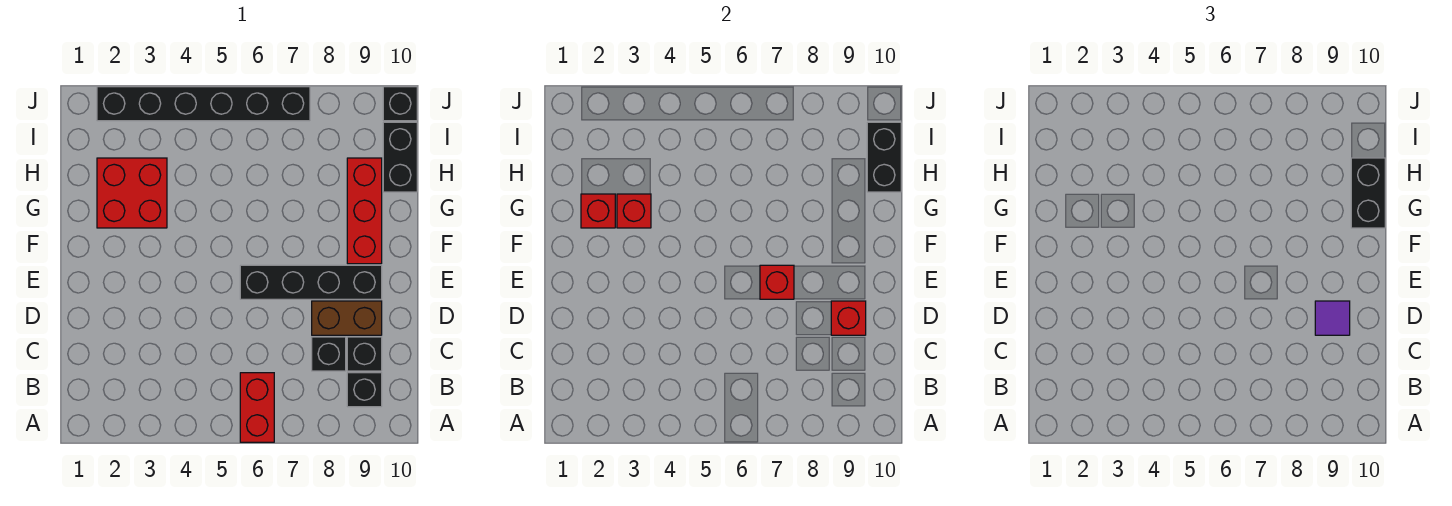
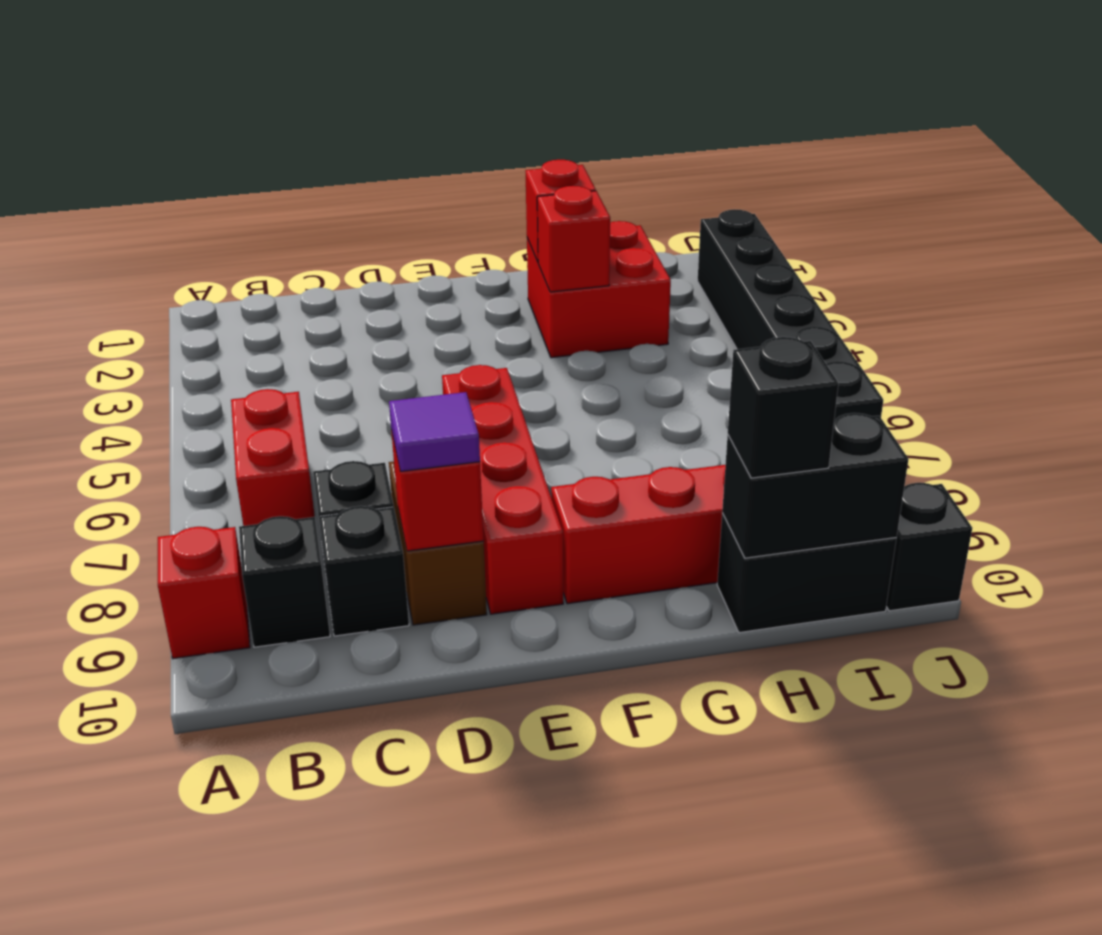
red brick A6:B6 level 1 -> red brick B6:B7 level 1
black brick E6:E9 level 1 -> red brick E6:E9 level 1
red brick E7 level 2 -> red brick A9 level 1
black brick G10:H10 level 3 -> black brick H10 level 3

